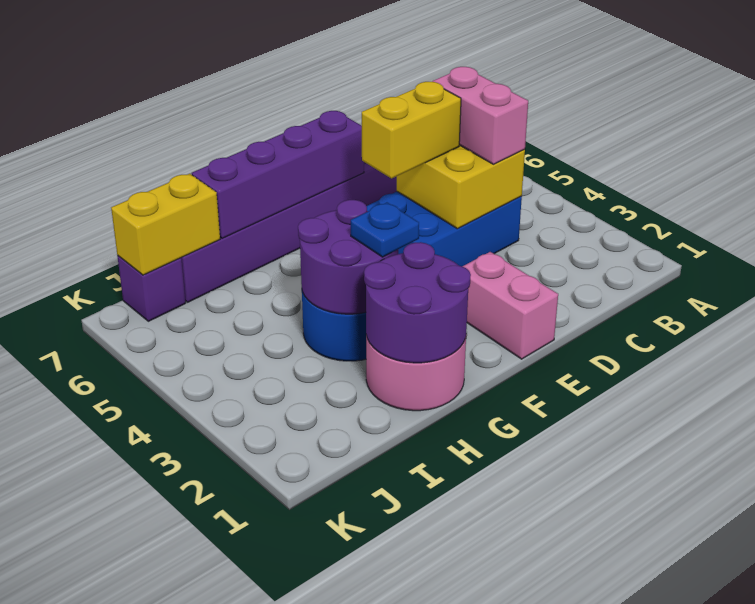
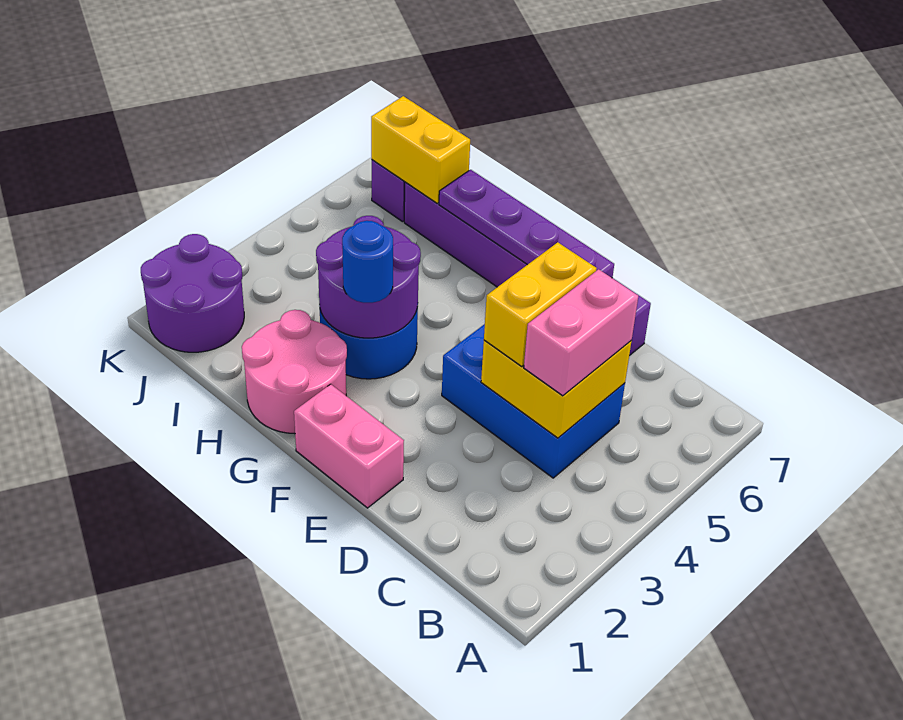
yellow brick D5:E5 level 3 -> yellow brick D4:D5 level 3
pink brick E1:E2 level 1 -> pink brick E1:F1 level 1
purple brick E7:H7 level 2 -> purple plate E7:H7 level 2
purple round brick G1:H2 level 2 -> purple round brick J1:K2 level 1
blue plate G3 level 3 -> blue round brick G3 level 3

